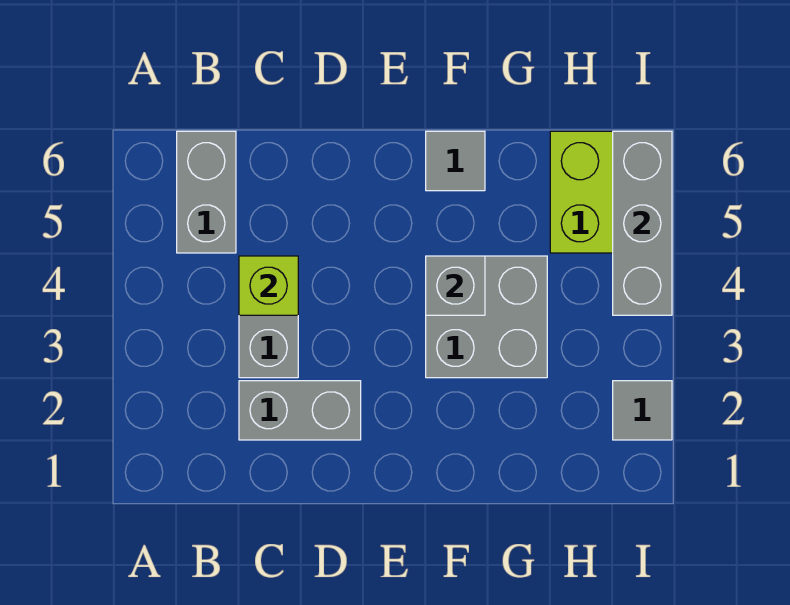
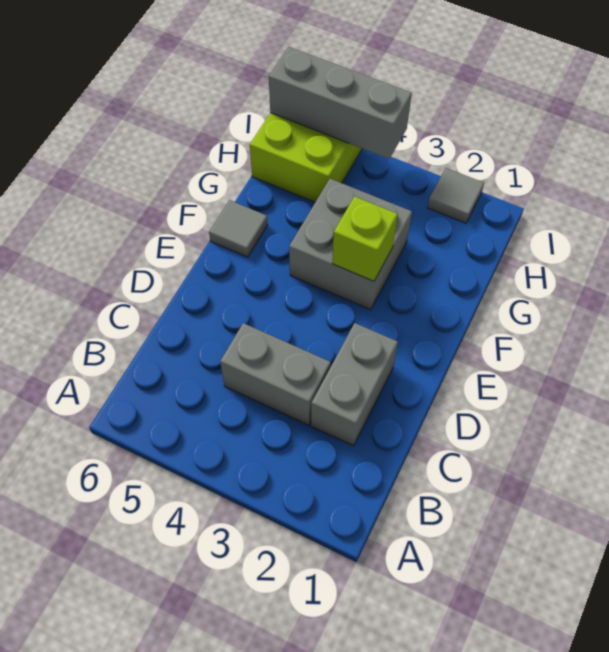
grey brick B5:B6 level 1 -> none
lime brick C4 level 2 -> lime brick F3 level 2
grey brick F4 level 2 -> none

